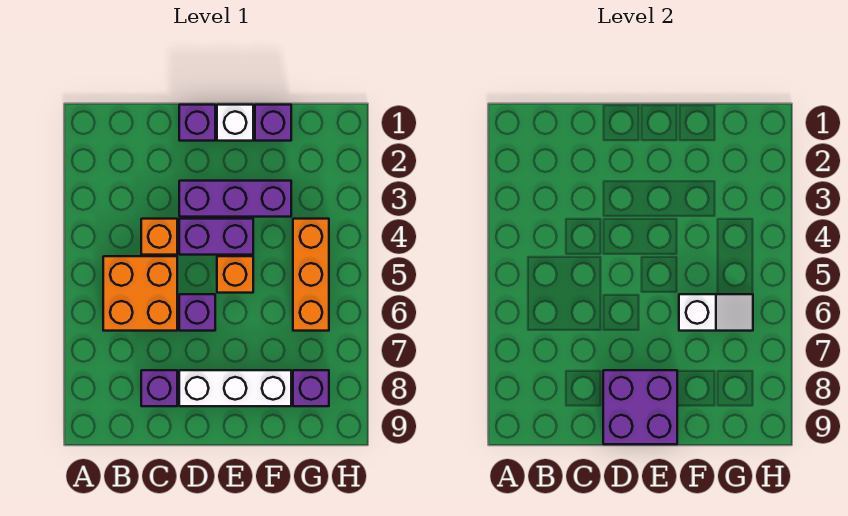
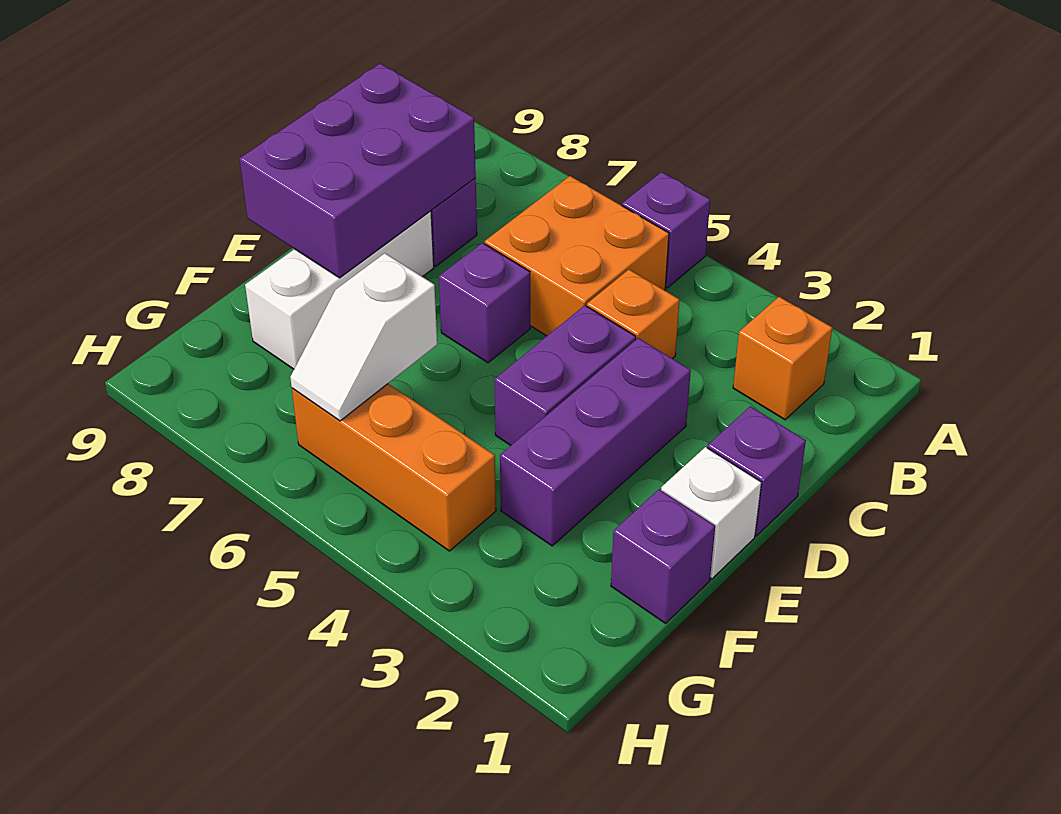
purple brick D8:E9 level 2 -> purple brick C8:E9 level 2
orange brick E5 level 1 -> orange brick B2 level 1
purple brick G8 level 1 -> purple brick A5 level 1

